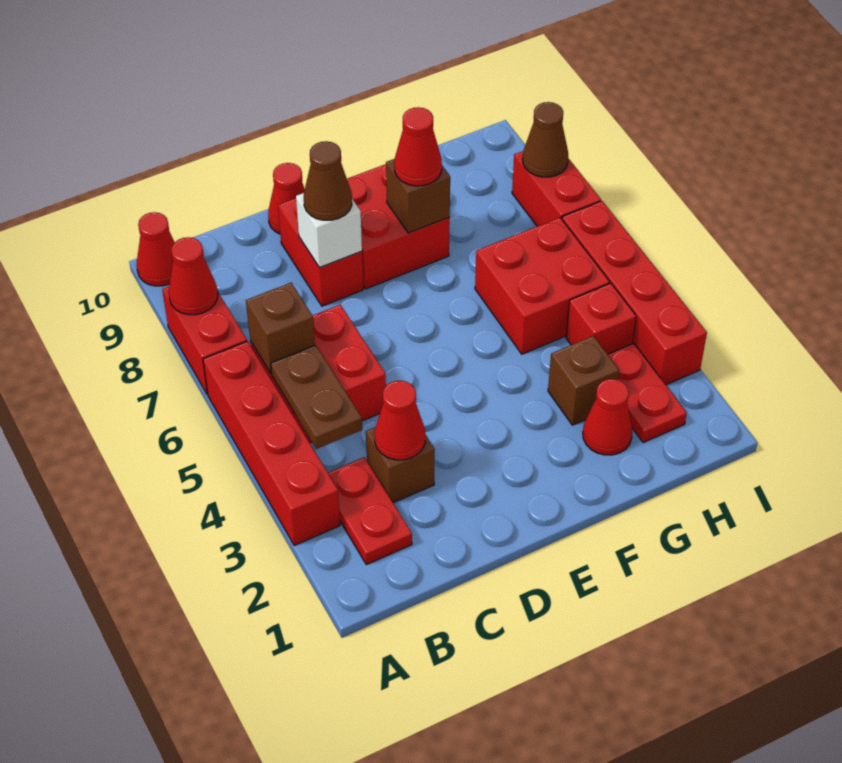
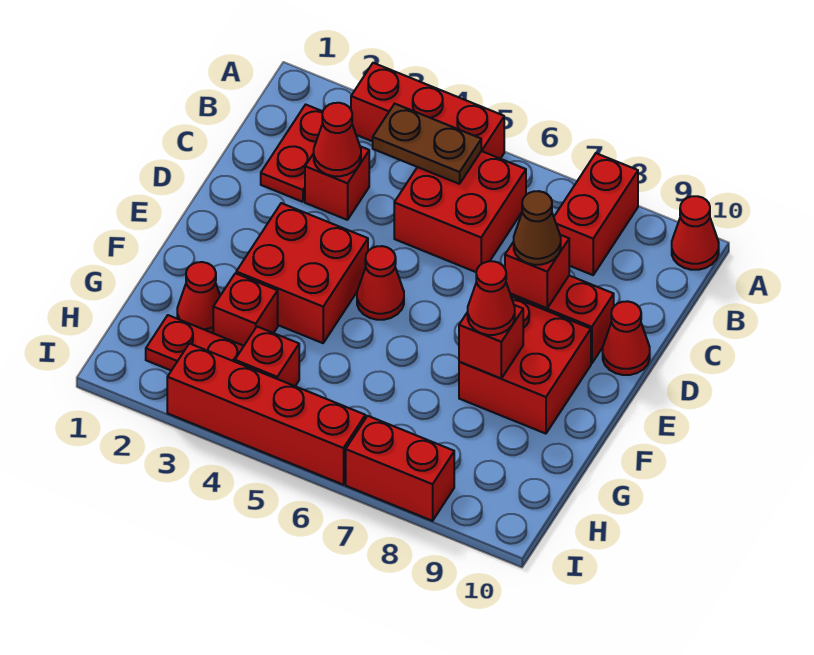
red brick A3:A6 level 1 -> red brick A3:A5 level 1
red brick A7:A8 level 1 -> red brick A8:B8 level 1
red cone A8 level 2 -> red cone E5 level 1
red plate B2:B3 level 1 -> red plate B2:C2 level 1
brown brick B6 level 2 -> none
brown brick C3 level 1 -> red brick C3 level 1
white brick D8 level 2 -> red brick D8 level 2
brown brick F8 level 2 -> red brick F8 level 2
brown brick G3 level 1 -> red brick G3 level 1
red brick G5:H6 level 1 -> red brick E3:F4 level 1
brown cone I8 level 2 -> none

